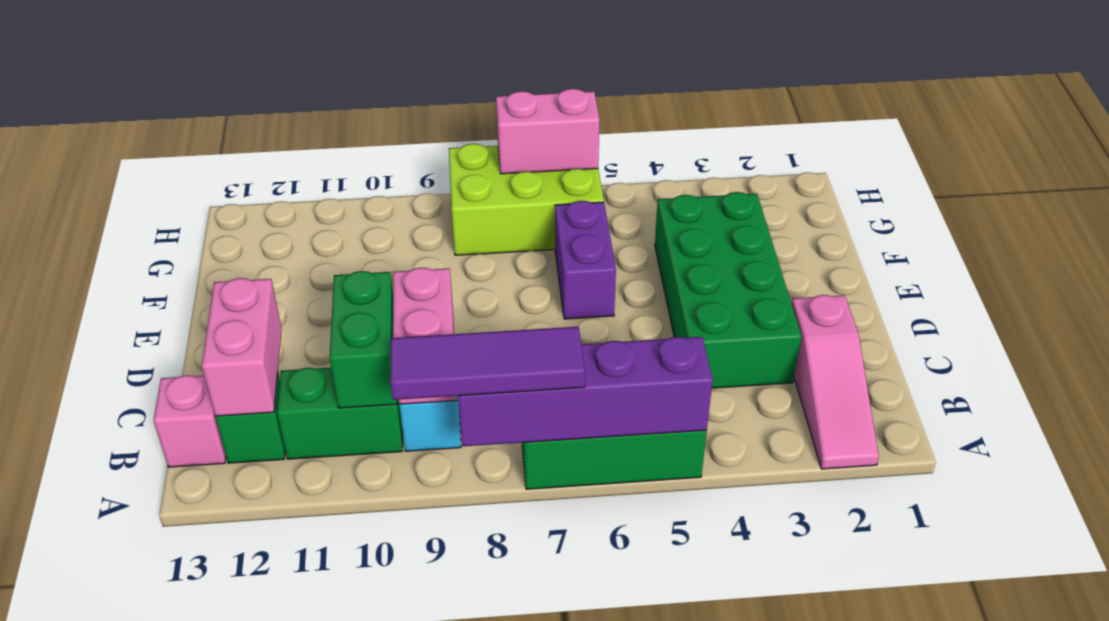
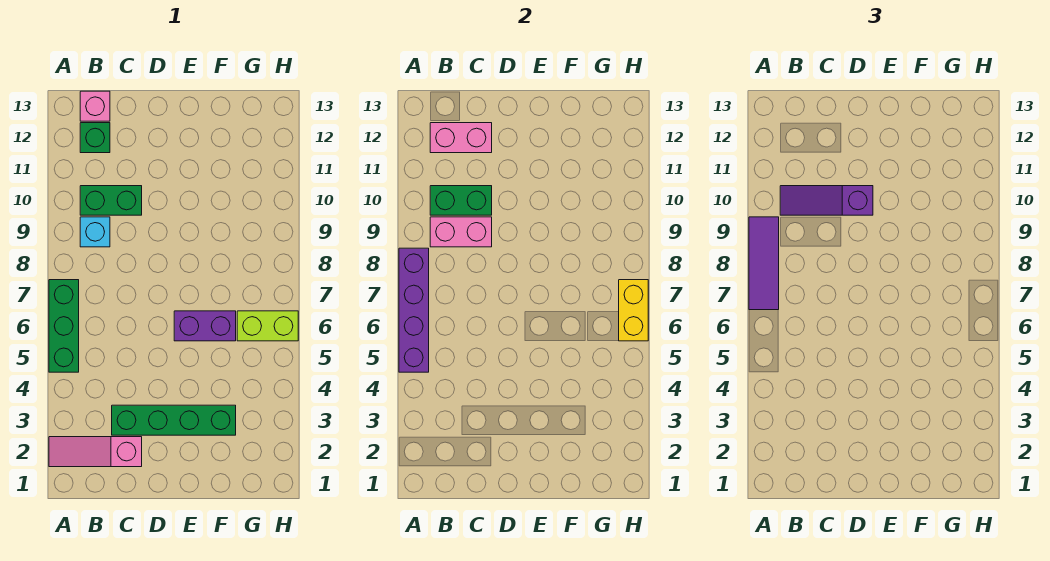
green brick B10:B11 level 1 -> green brick B10:C10 level 1
none -> purple slope B10:D10 level 3 top D
green brick C3:F4 level 1 -> green brick C3:F3 level 1
lime brick G6:H8 level 1 -> lime brick G6:H6 level 1
pink brick H6:H7 level 2 -> yellow brick H6:H7 level 2

